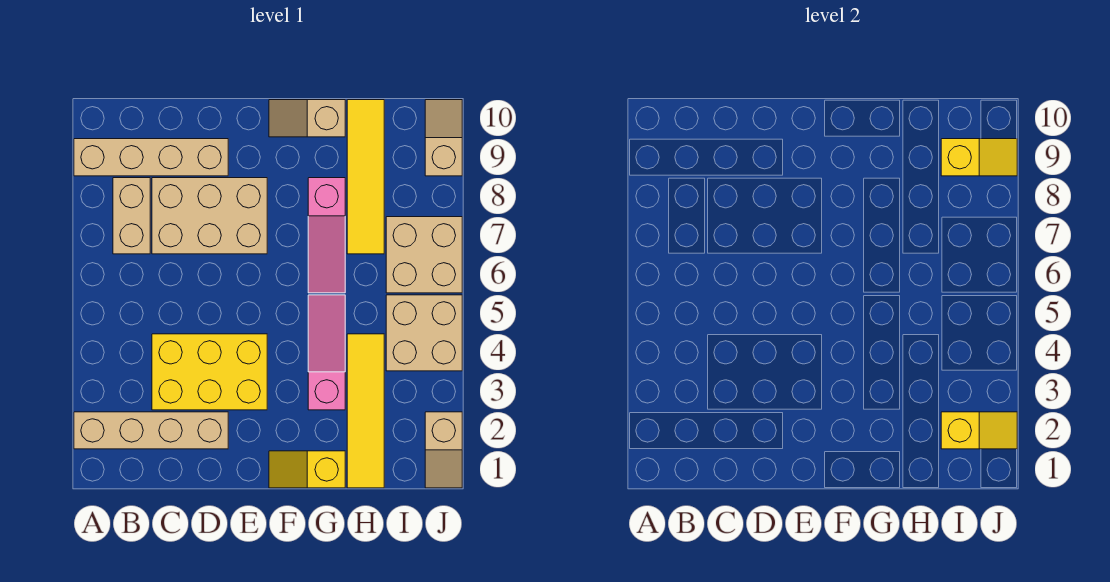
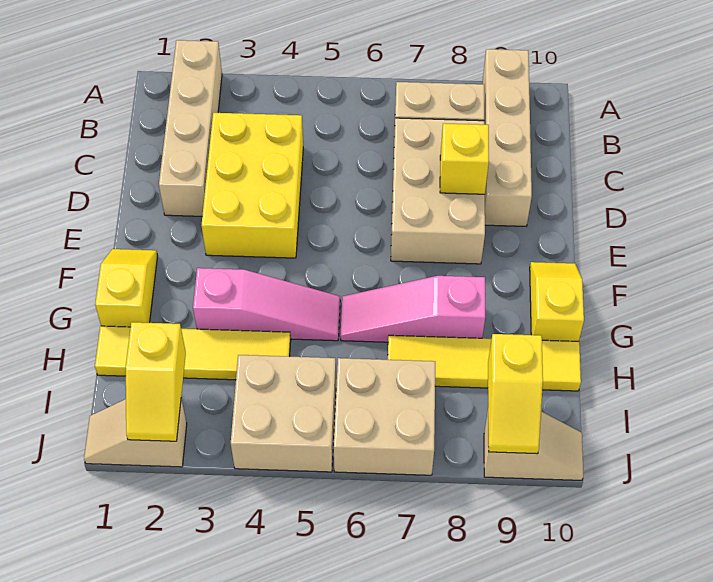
none -> yellow brick D8 level 2
tan slope F10:G10 level 1 top G -> yellow slope F10:G10 level 1 top G

